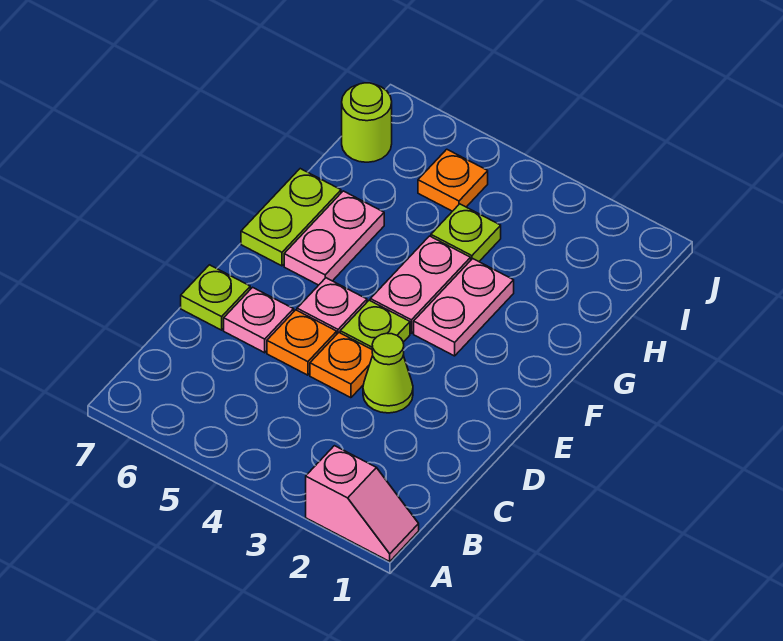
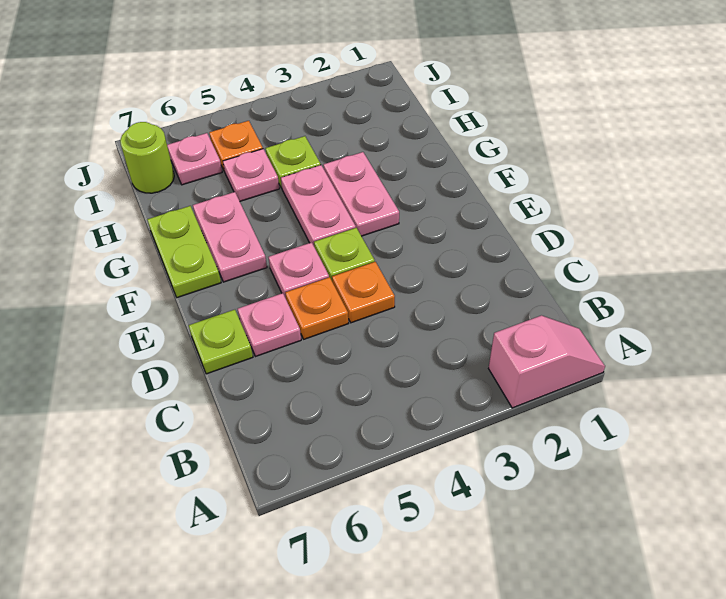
lime cone D3 level 1 -> none
none -> pink plate H5 level 1
none -> pink plate I6 level 1

